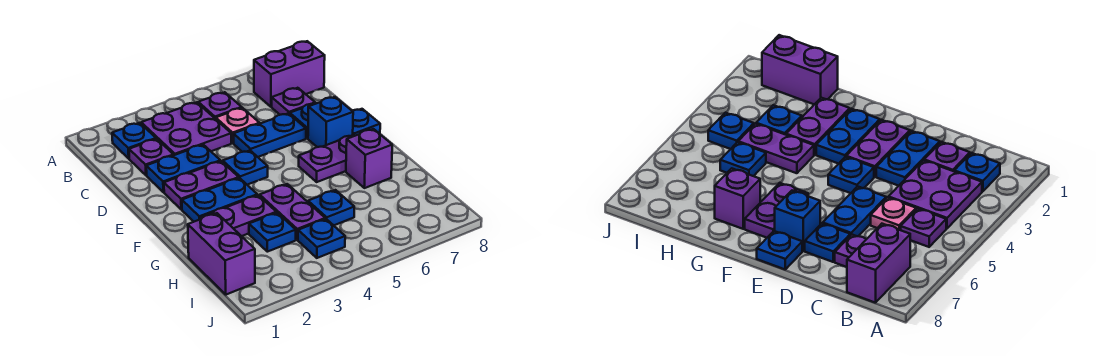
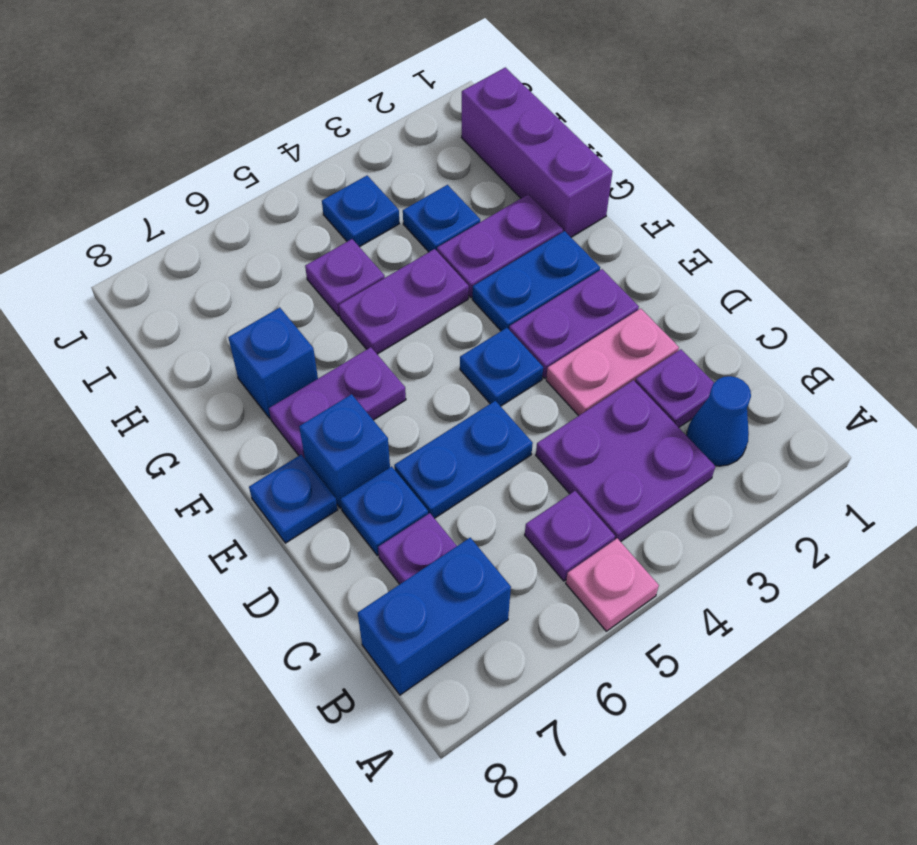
blue plate B2 level 1 -> blue cone B2 level 1
purple brick B7:B8 level 1 -> blue brick B7:B8 level 1
pink plate C5 level 1 -> pink plate A5 level 1
blue plate D2:D3 level 1 -> pink plate D2:D3 level 1
purple plate G4:H4 level 1 -> purple plate G4:G5 level 1
purple brick G7 level 1 -> blue brick G7 level 1
purple brick H1:I1 level 1 -> purple brick G1:I1 level 1
blue plate H5 level 1 -> purple plate H5 level 1

